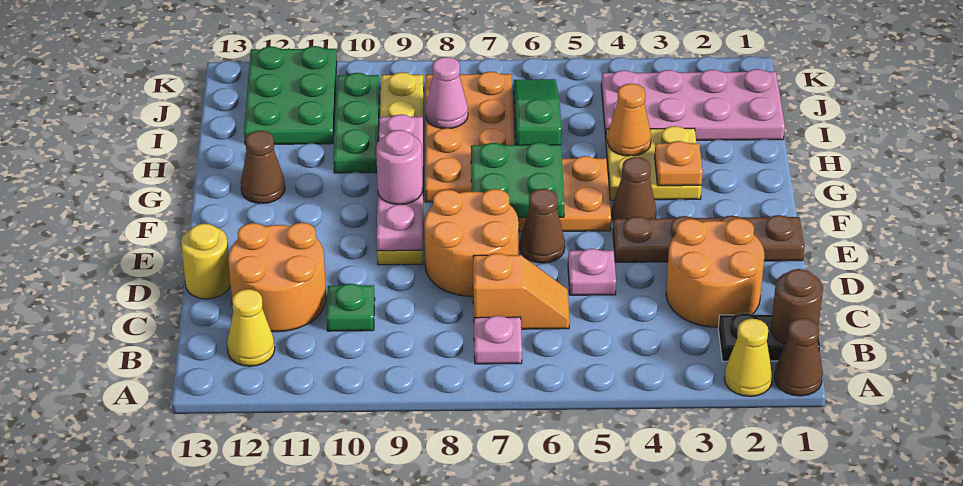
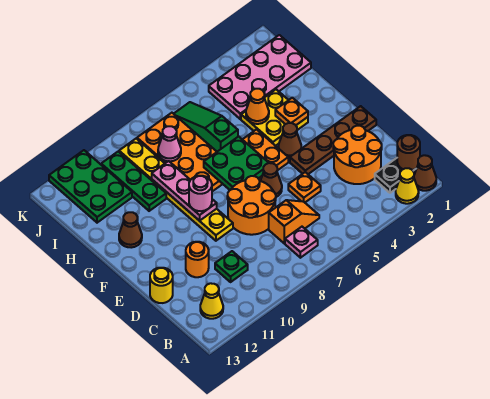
orange round brick C11:D12 level 1 -> orange round brick D11 level 1
pink plate D5 level 1 -> orange plate D5 level 1
pink plate E9:H9 level 2 -> pink plate F9:H9 level 2

